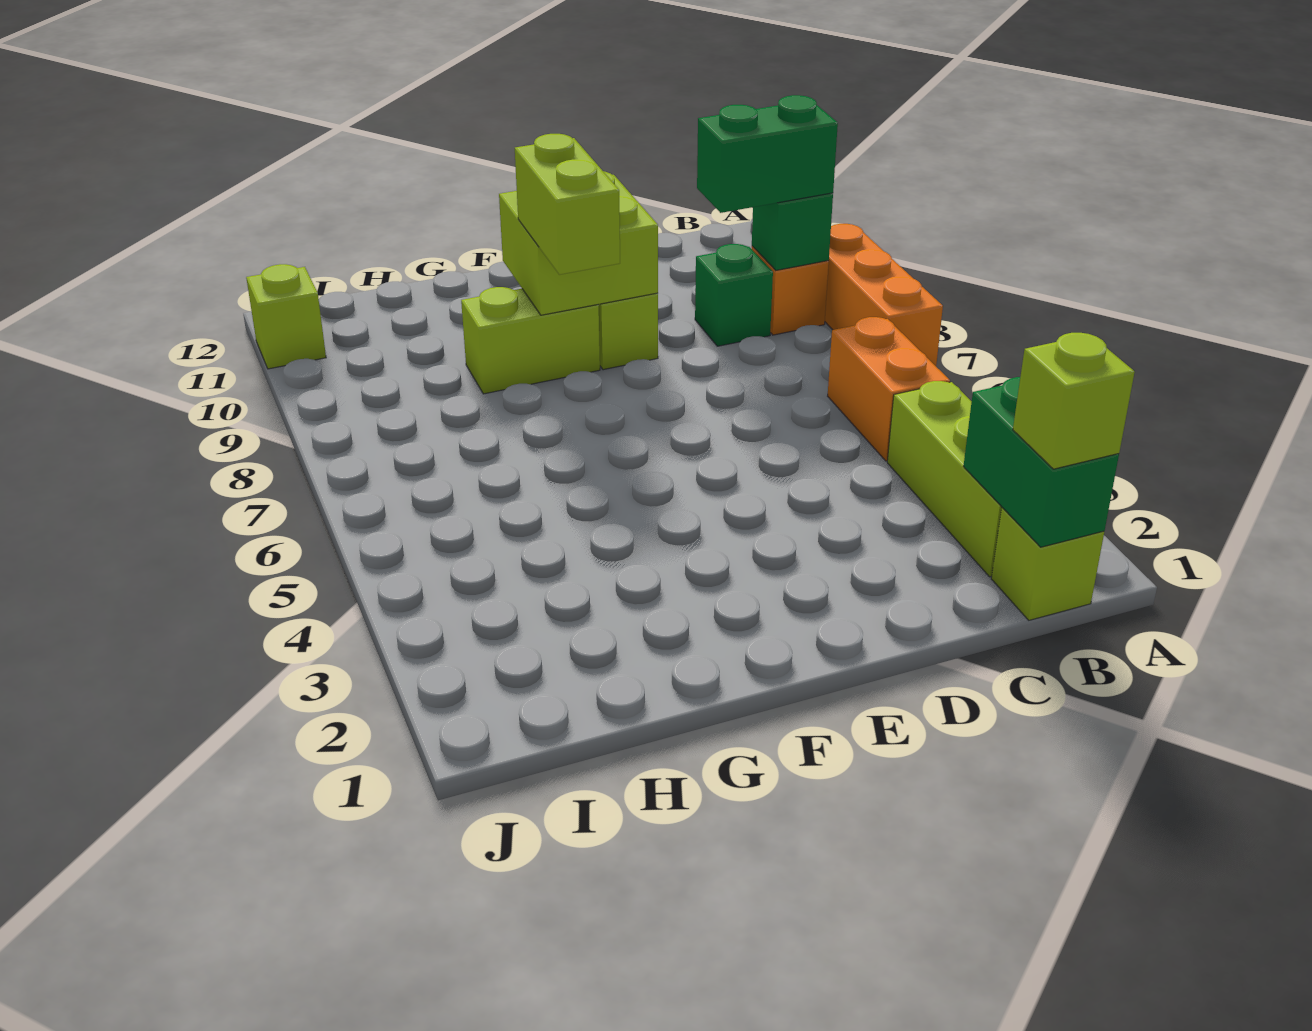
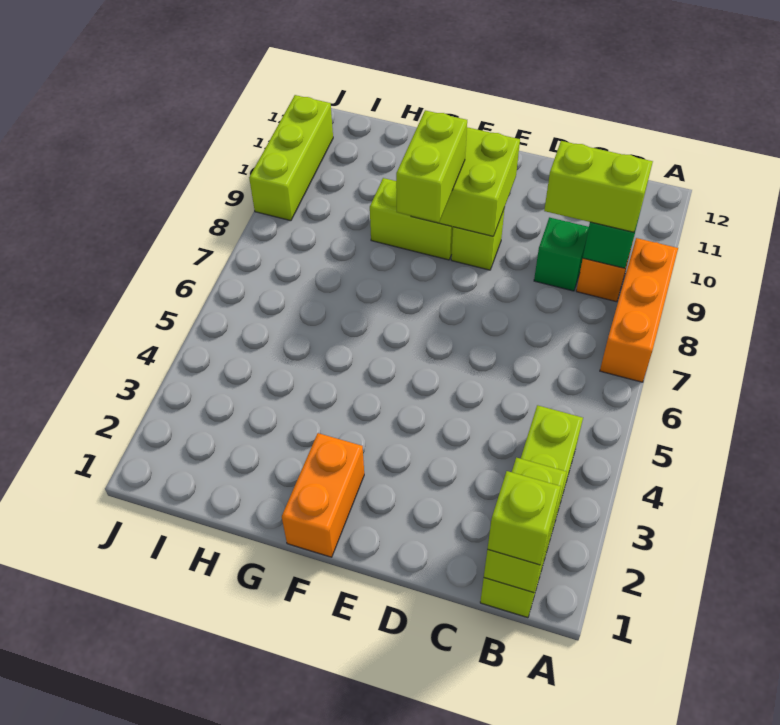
green brick B1:B2 level 2 -> lime brick B1:B2 level 2
orange brick B5:B6 level 1 -> orange brick F1:F2 level 1
green brick B9:C9 level 3 -> lime brick B9:C9 level 3
lime brick J11 level 1 -> lime brick J9:J11 level 1

